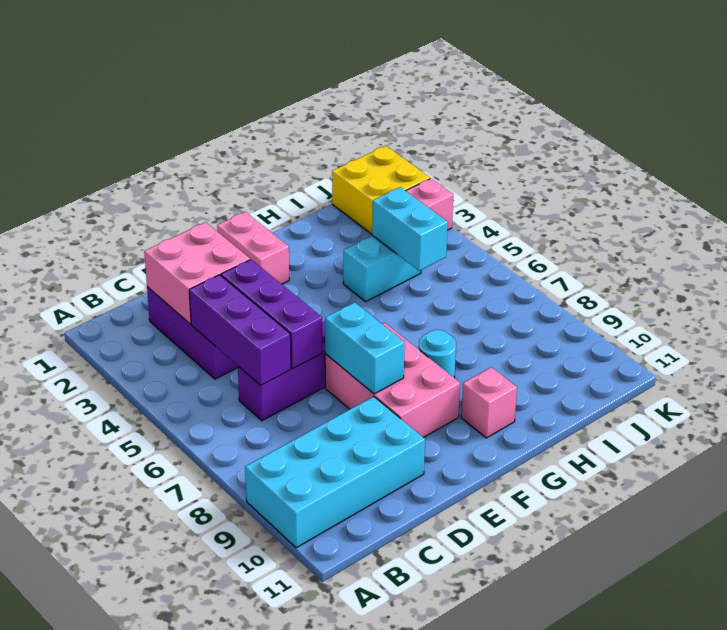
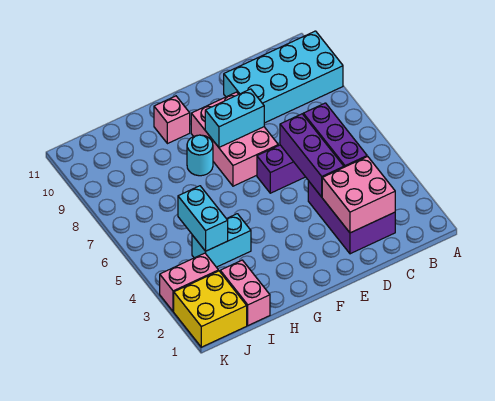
cyan brick E7:E8 level 2 -> cyan brick E8:F8 level 2
pink brick F1:F2 level 1 -> pink brick I1:I2 level 1

